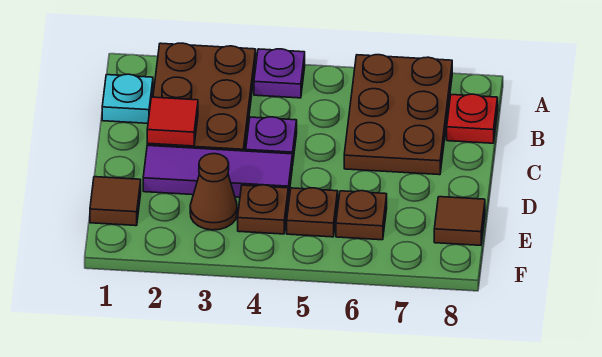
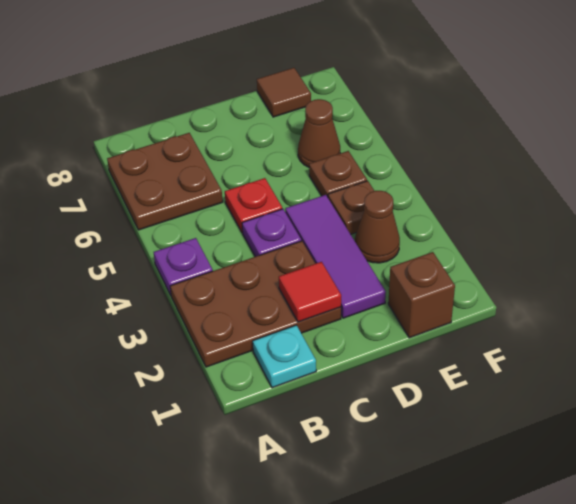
brown plate A6:C7 level 1 -> brown plate A6:B7 level 1
red plate B8 level 1 -> red plate C5 level 1
brown tile E1 level 1 -> brown brick E1 level 1
brown plate E6 level 1 -> brown cone E6 level 1

